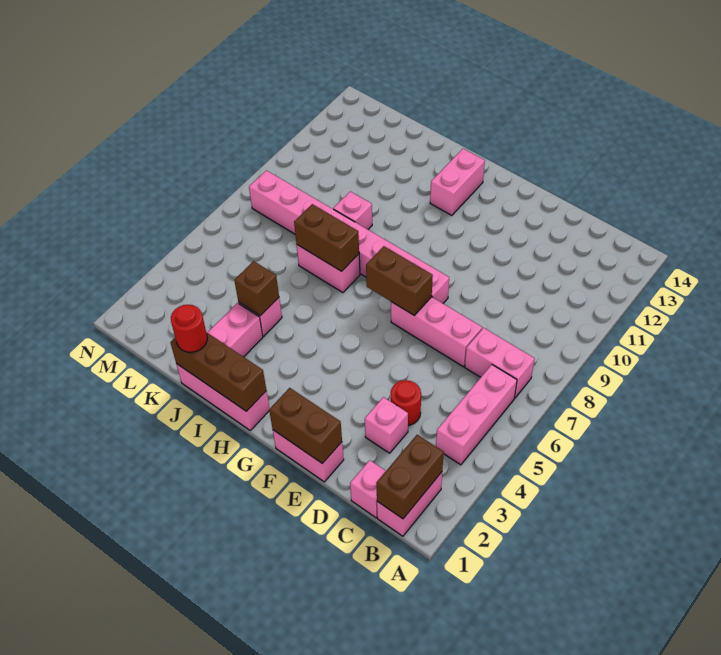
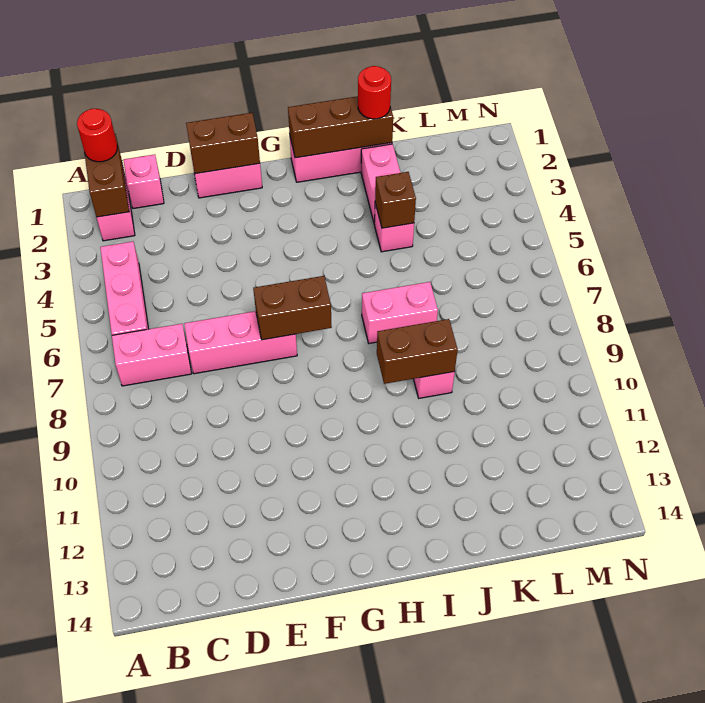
pink brick D3 level 1 -> none
red round brick D4 level 1 -> red round brick B1 level 3
pink brick F8:M8 level 1 -> none
pink brick H12:H13 level 1 -> none
brown brick I7:J7 level 2 -> brown brick I9:J9 level 2

